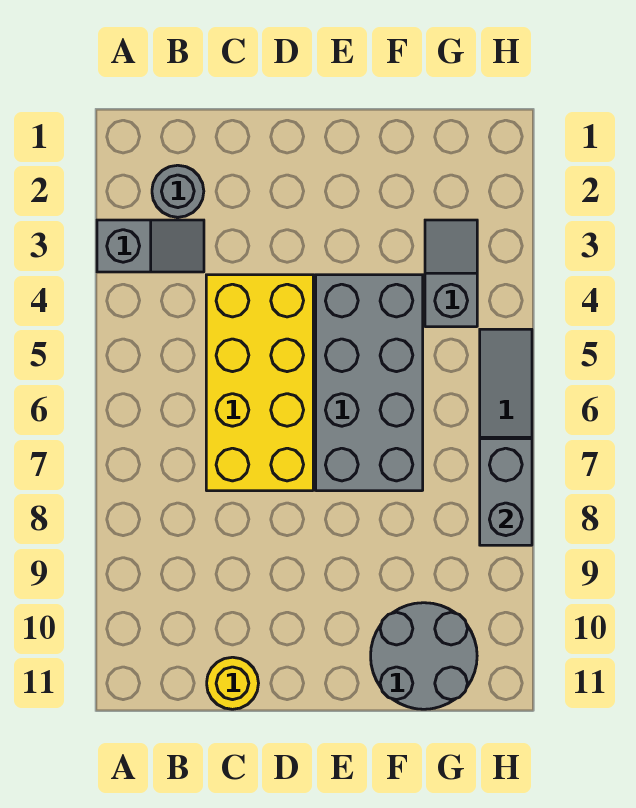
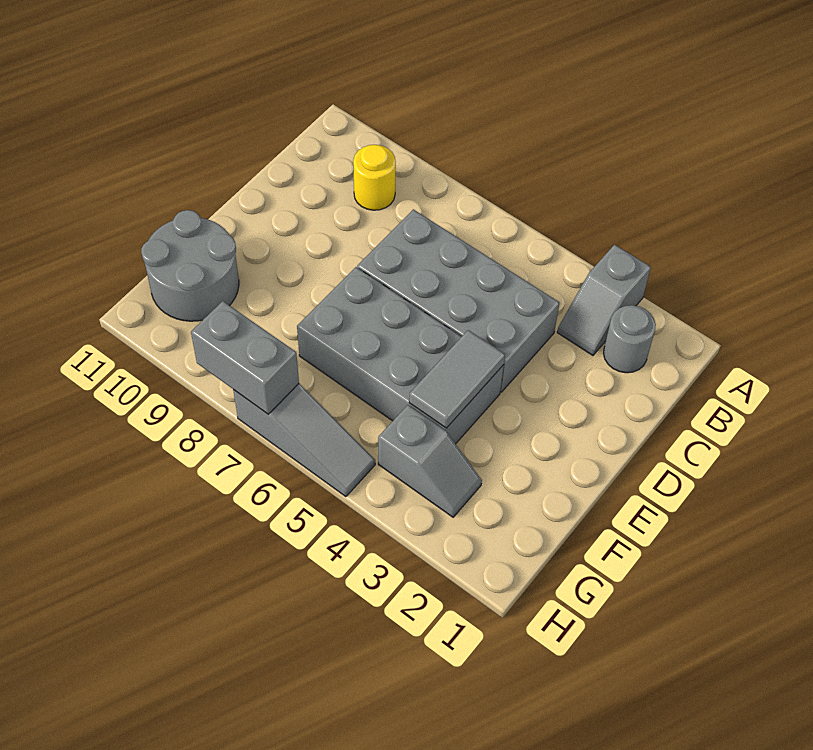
yellow brick C4:D7 level 1 -> grey brick C4:D7 level 1
yellow round brick C11 level 1 -> yellow round brick B9 level 1
none -> grey tile E4:F4 level 2

